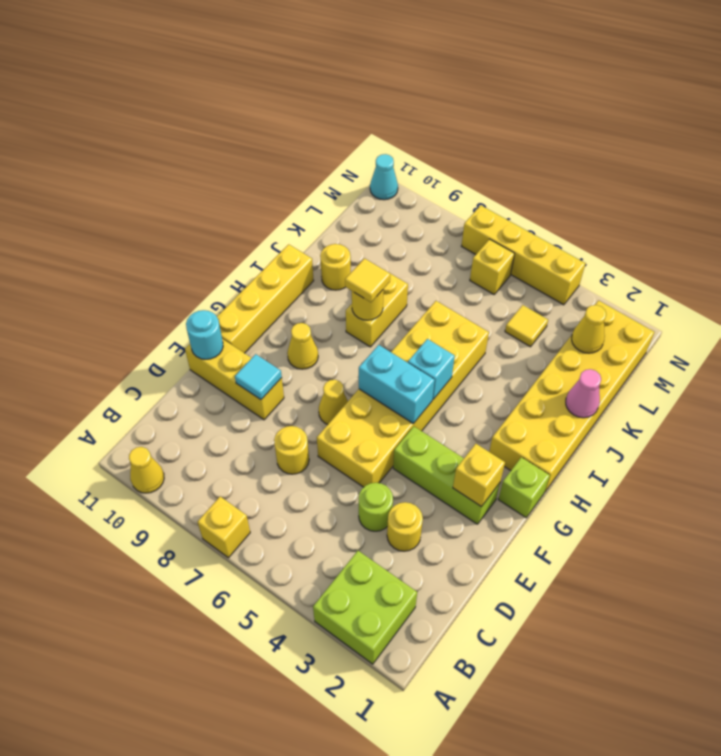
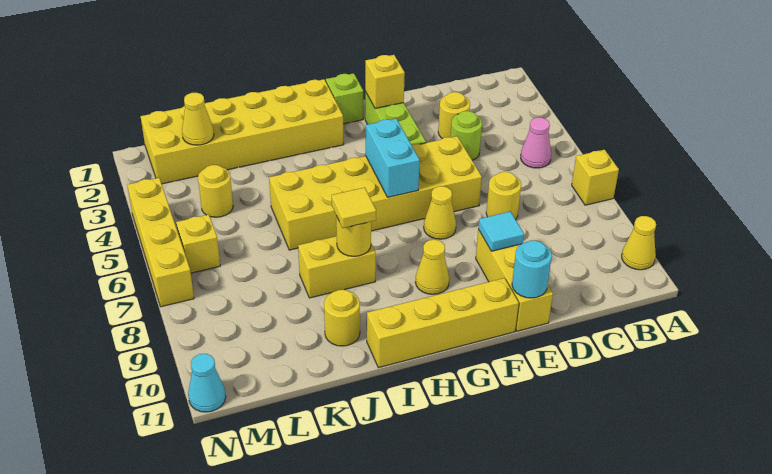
lime brick A2:B3 level 1 -> none
cyan brick H5 level 2 -> none
pink cone J1 level 2 -> pink cone B5 level 1
yellow tile L4 level 1 -> yellow round brick L4 level 1

